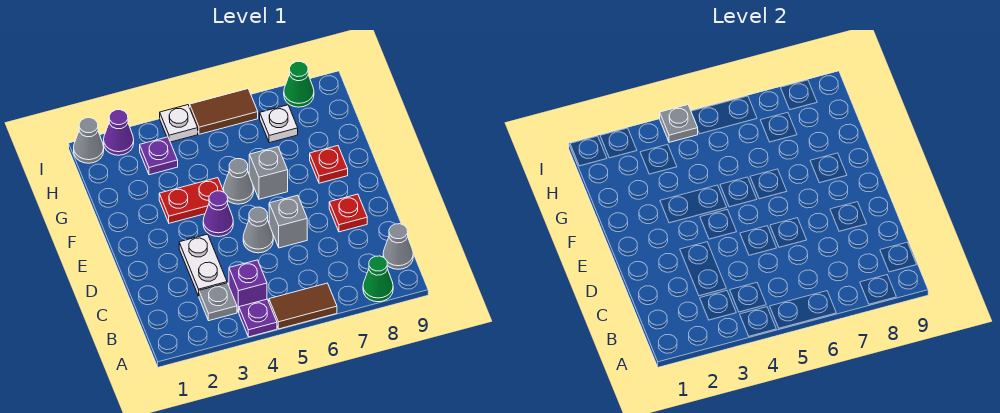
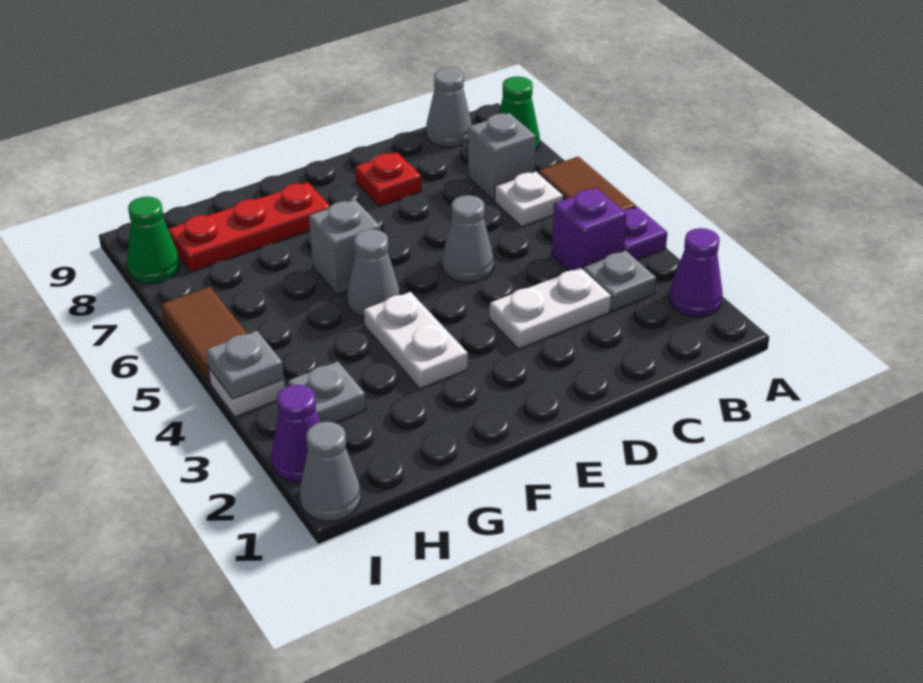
grey brick D6 level 1 -> grey brick B7 level 1
purple cone E4 level 1 -> purple cone A2 level 1
red plate F3:F4 level 1 -> white plate F3:F4 level 1
red plate F8 level 1 -> red plate F8:H8 level 1
purple plate H3 level 1 -> grey plate H3 level 1
white plate H7 level 1 -> white plate B6 level 1

